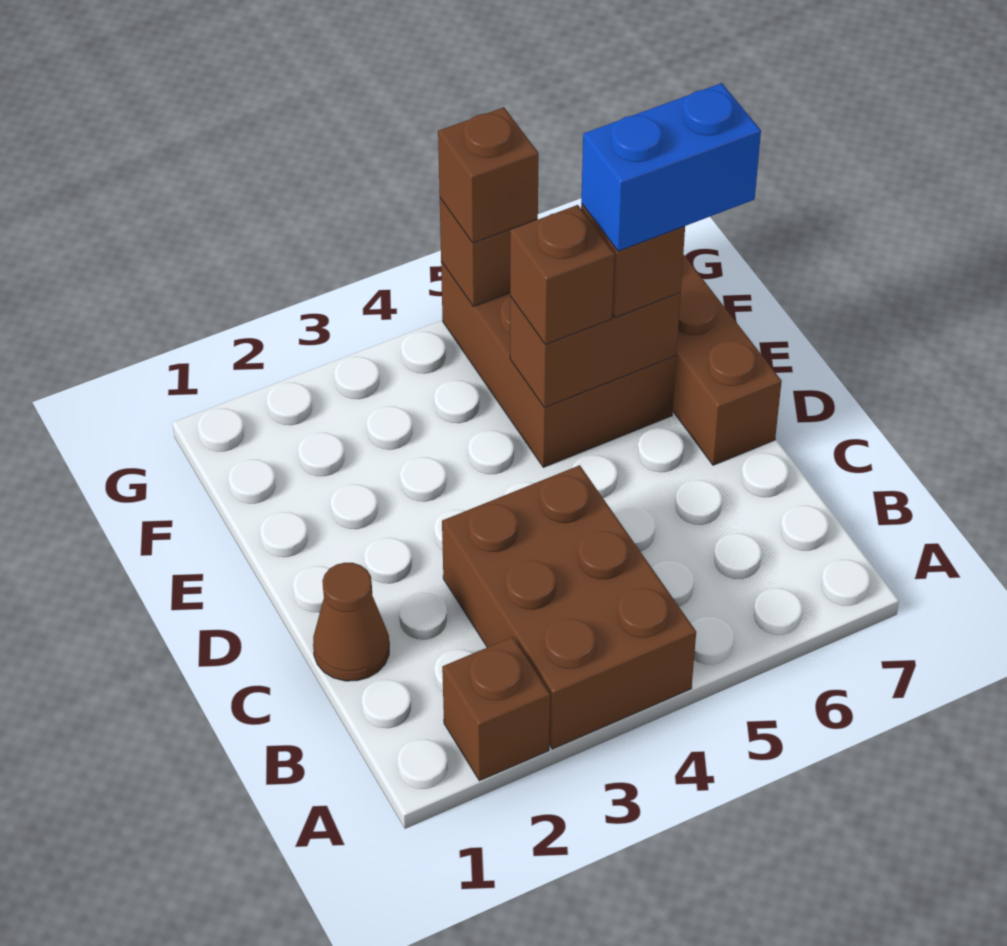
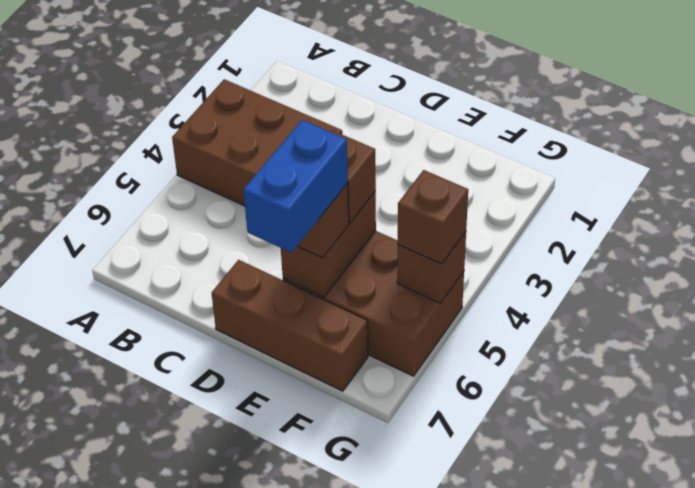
brown brick A2 level 1 -> none
brown cone C1 level 1 -> none

